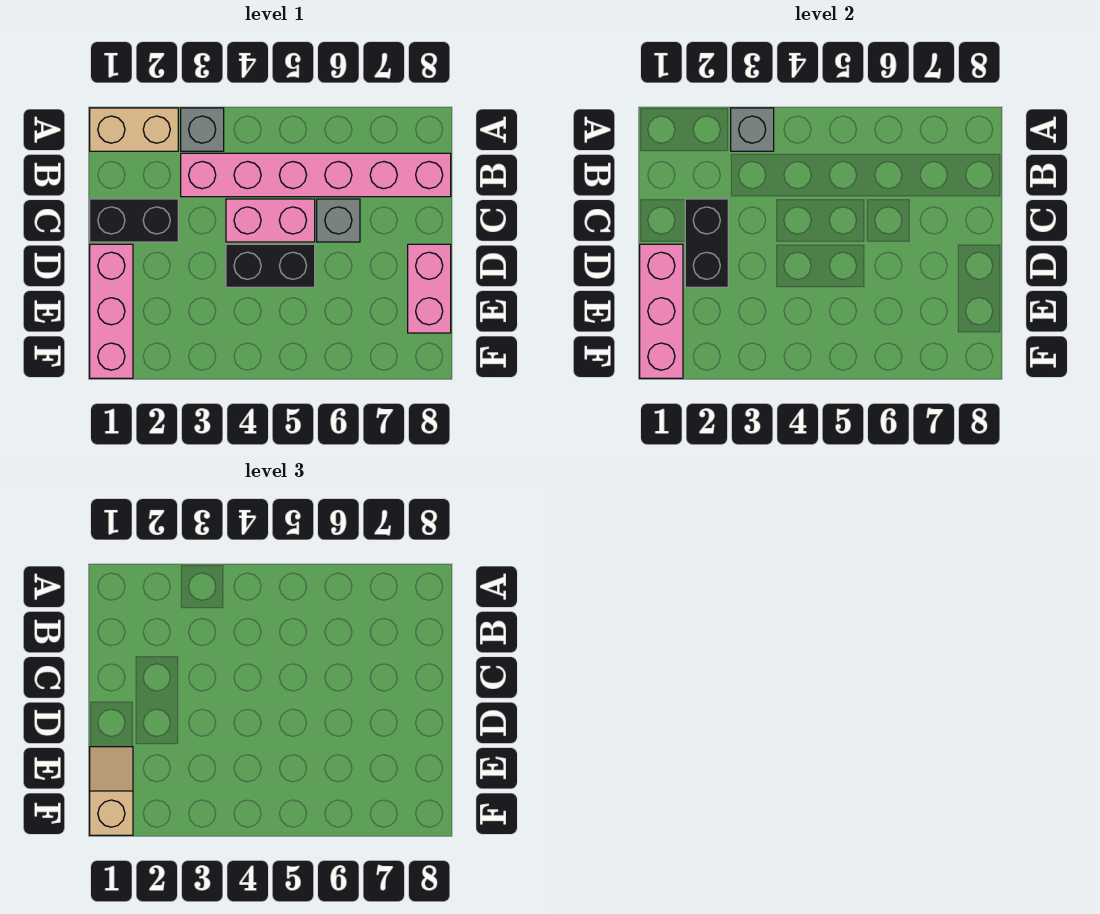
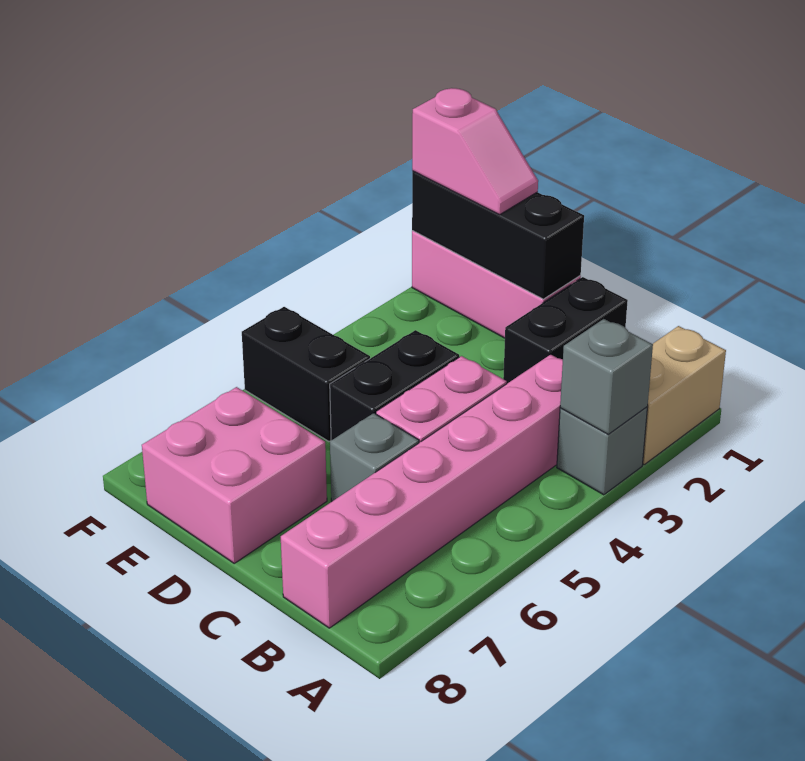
black brick C2:D2 level 2 -> black brick E5:F5 level 1
pink brick D1:F1 level 2 -> black brick D1:F1 level 2
pink brick D8:E8 level 1 -> pink brick D7:E8 level 1
tan slope E1:F1 level 3 top F -> pink slope E1:F1 level 3 top F

